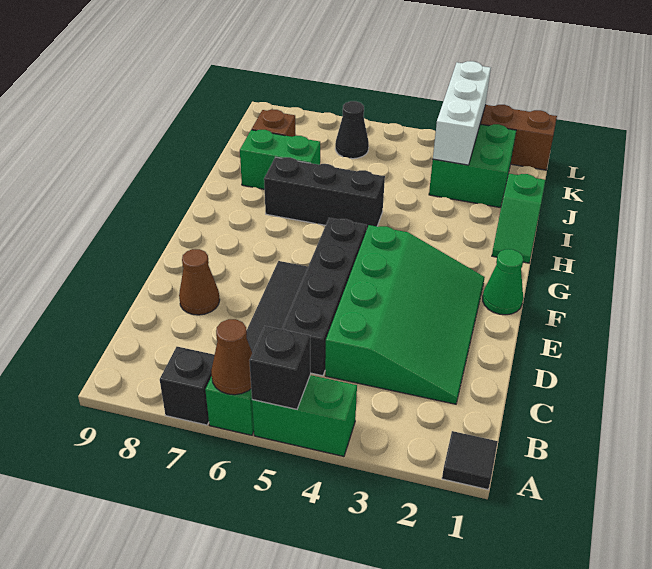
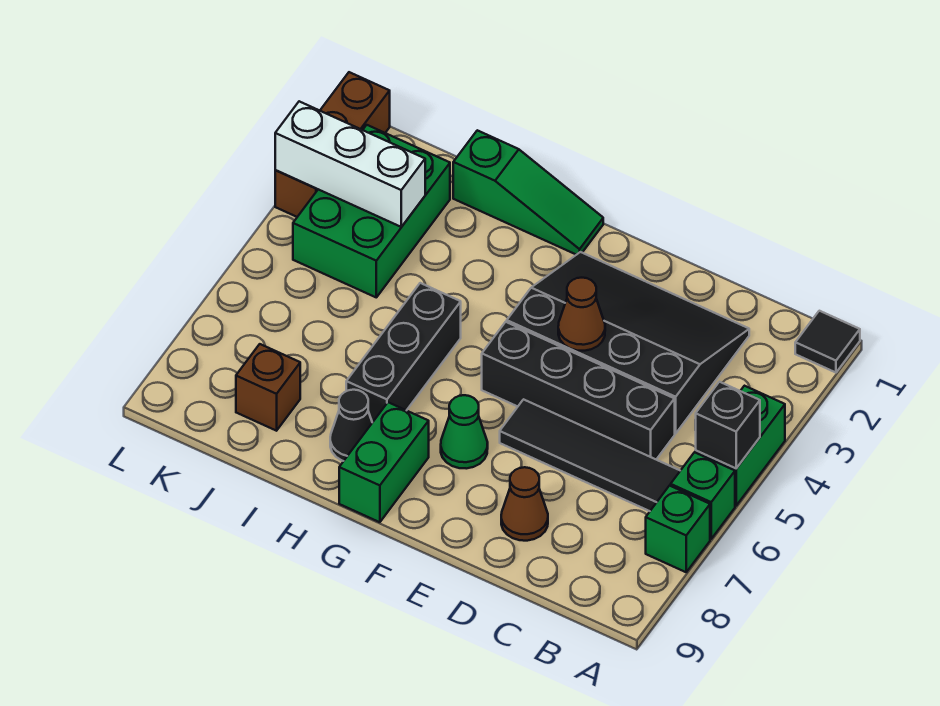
brown cone A6 level 2 -> brown cone E4 level 2
black brick A7 level 1 -> green brick A7 level 1
green slope C2:F4 level 1 top 4 -> black slope C2:F4 level 1 top 4
green cone F1 level 1 -> green cone F7 level 1
green slope H1:I1 level 1 top I -> green slope G1:I1 level 1 top I
green brick I7:I8 level 1 -> green brick G8:G9 level 1
green brick J2:K3 level 1 -> green brick J2:K4 level 1
black cone K6 level 1 -> black cone H8 level 1

